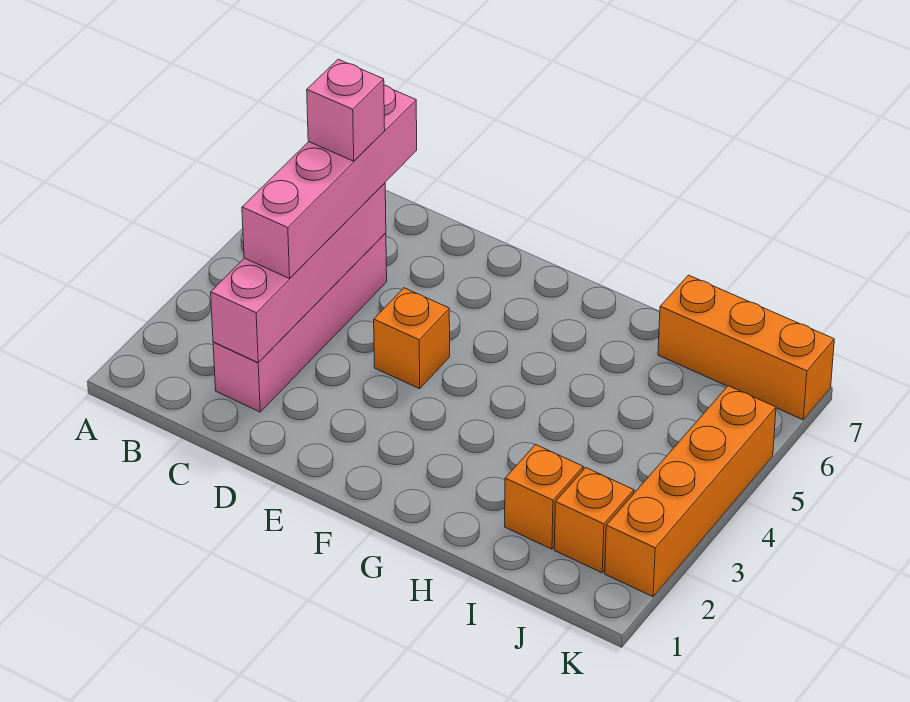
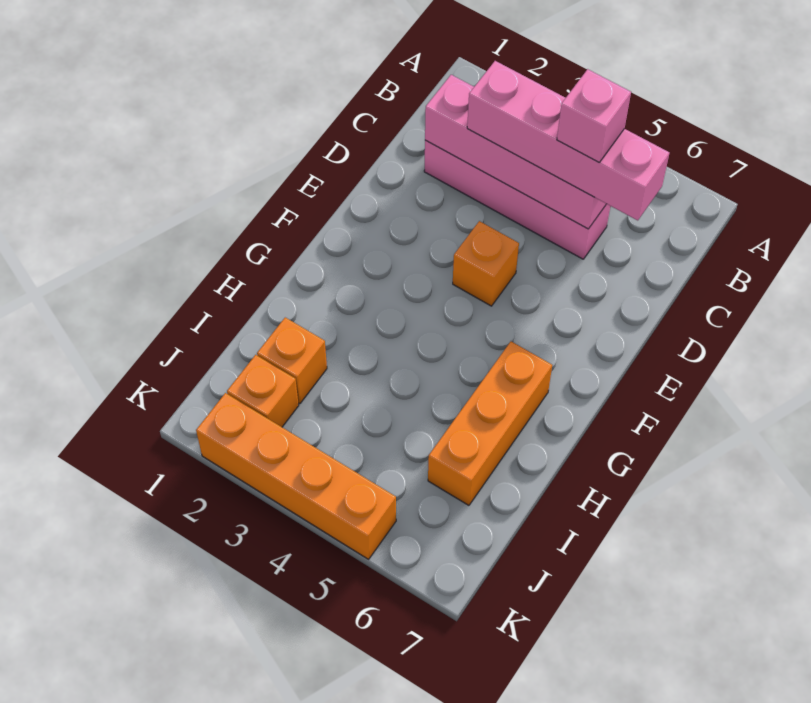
orange brick I7:K7 level 1 -> orange brick G6:I6 level 1

